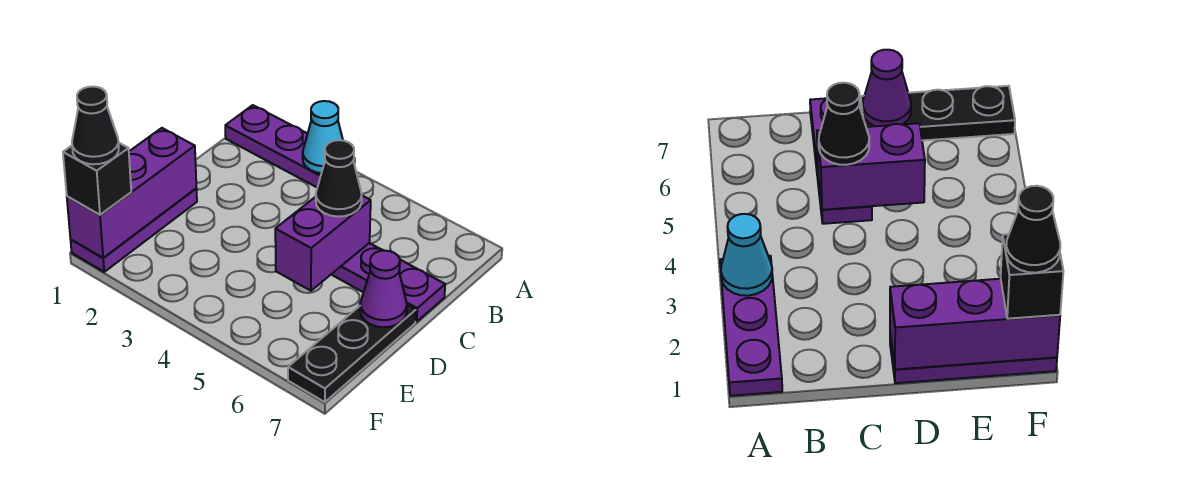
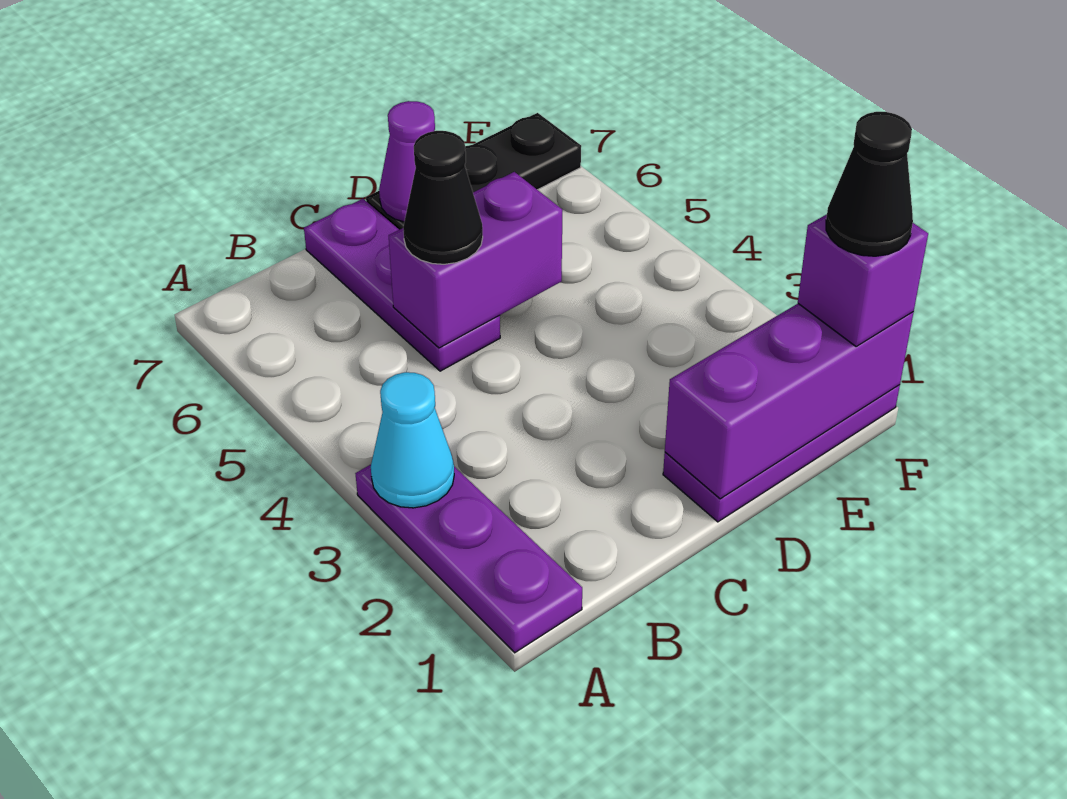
black brick F1 level 3 -> purple brick F1 level 3

